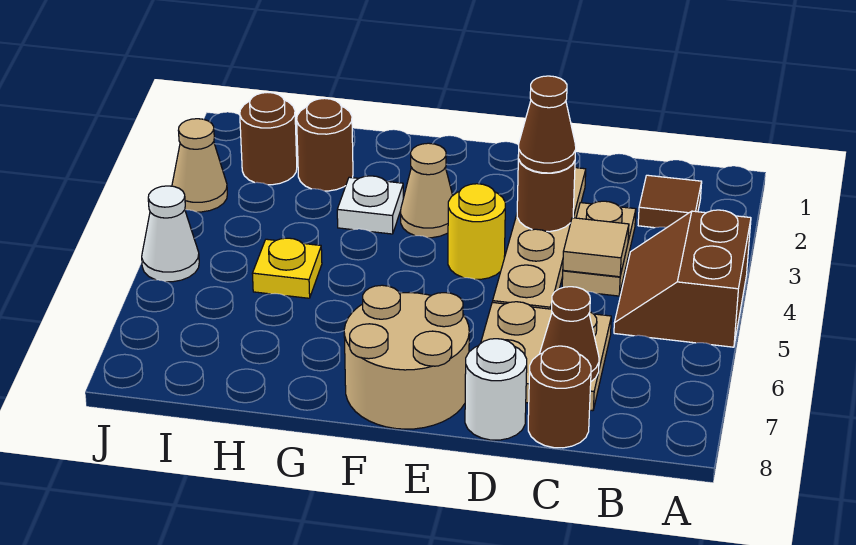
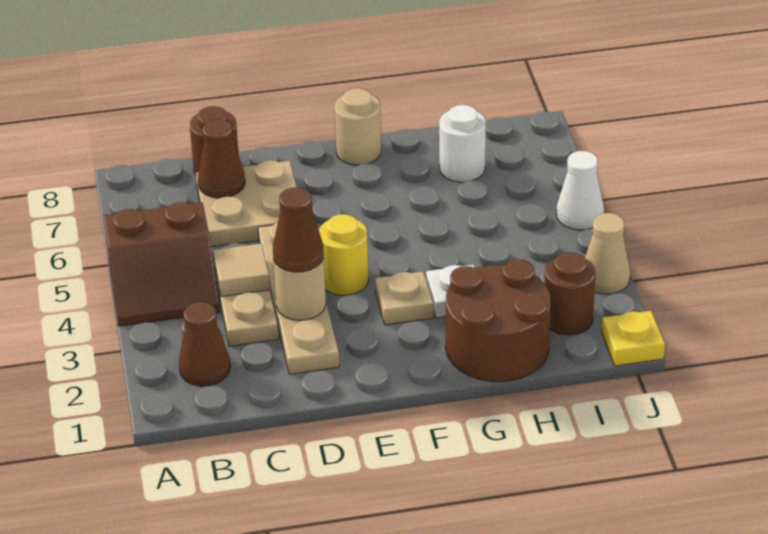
brown slope A4:B5 level 1 top A -> brown slope A4:B5 level 1 top 5
brown tile B2 level 1 -> brown cone B2 level 1
brown round brick D3 level 2 -> tan round brick D3 level 2
white round brick D8 level 1 -> white round brick H7 level 1
tan round brick E7:F8 level 1 -> tan round brick F8 level 1
tan cone F3 level 1 -> tan plate F3 level 1
brown round brick H2 level 1 -> brown round brick G1:H2 level 1
yellow plate H5 level 1 -> yellow plate J1 level 1

